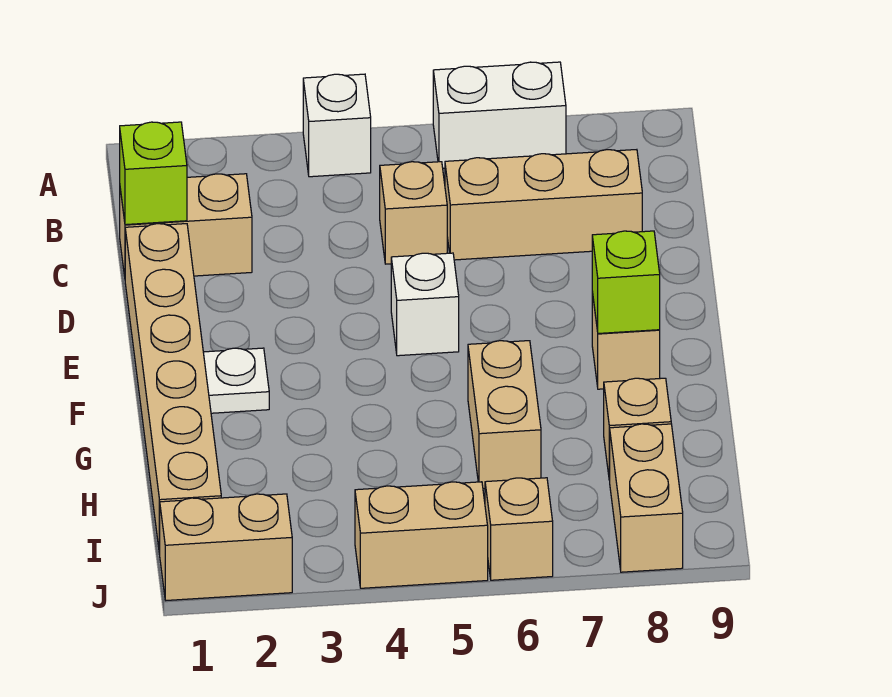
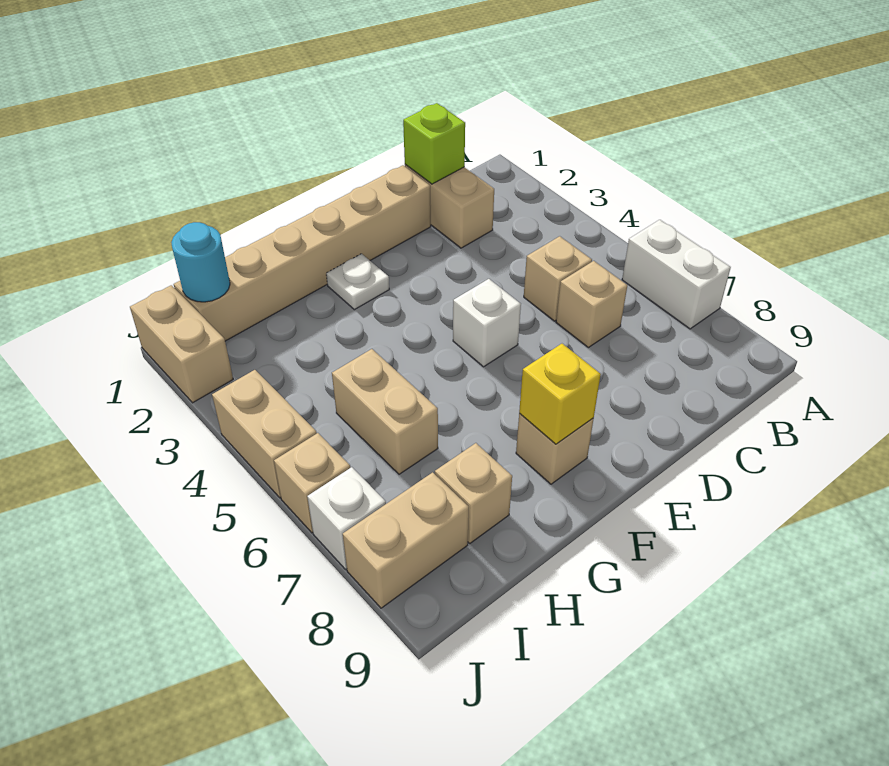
white brick A4 level 1 -> white brick J7 level 1
tan brick C6:C8 level 1 -> tan brick C6 level 1
lime brick F8 level 2 -> yellow brick F8 level 2
tan brick G6:H6 level 1 -> tan brick H5:H6 level 1
none -> cyan round brick I1 level 2

